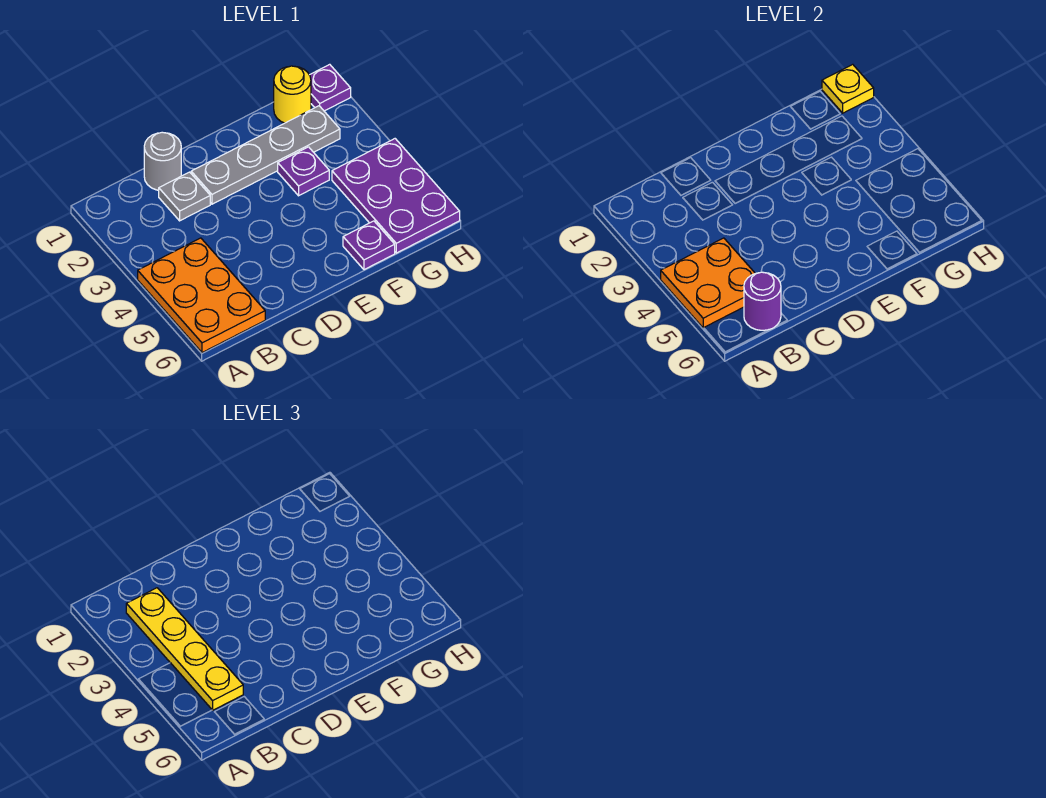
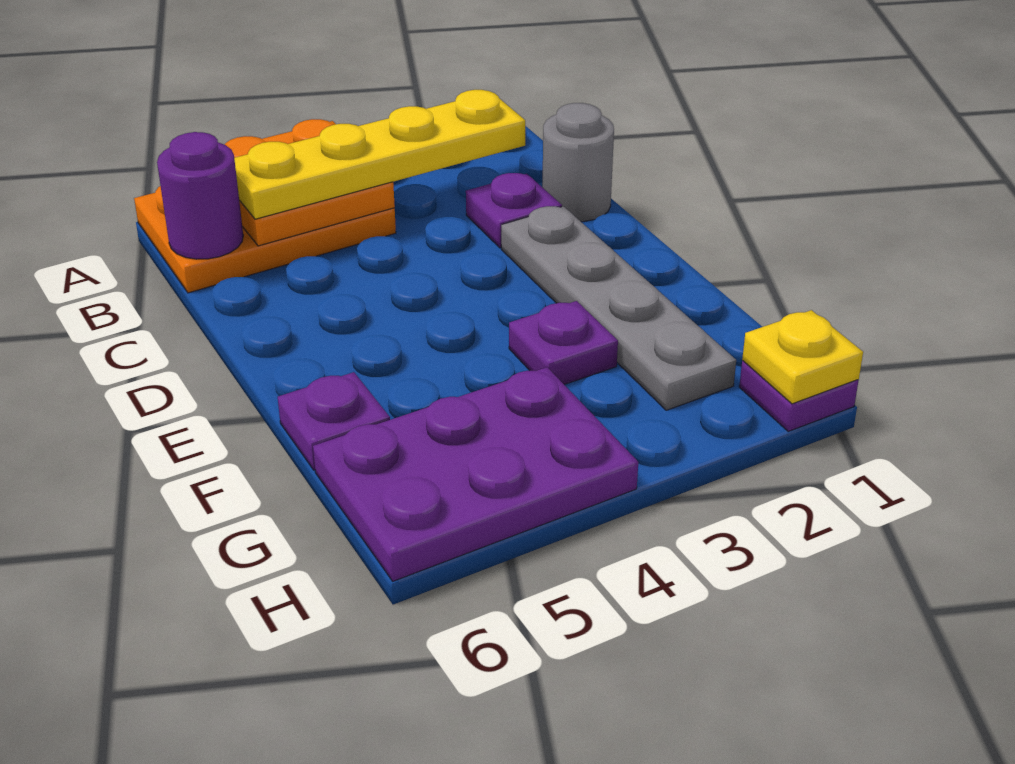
grey plate C2 level 1 -> purple plate C2 level 1
yellow round brick G1 level 1 -> none

